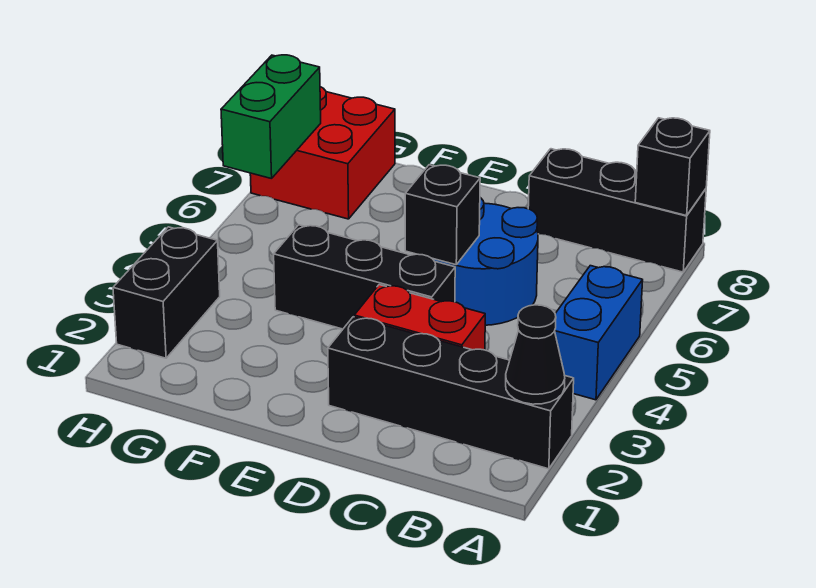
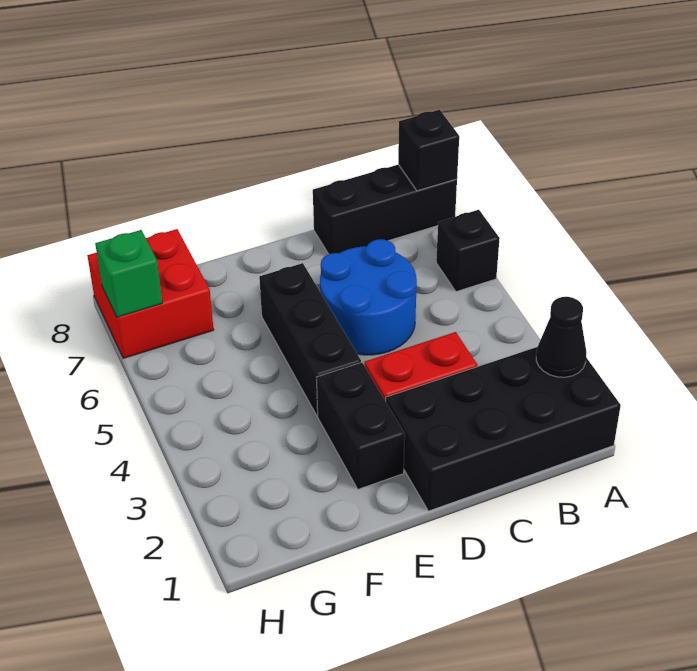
black brick A2:D2 level 1 -> black brick A1:D2 level 1
blue brick A4:A5 level 1 -> none
black brick D4:F4 level 1 -> black brick E4:E6 level 1
black brick D5 level 2 -> black brick A6 level 1
black brick H2:H3 level 1 -> black brick E2:E3 level 1
green brick H6:H7 level 2 -> green brick H7 level 2

